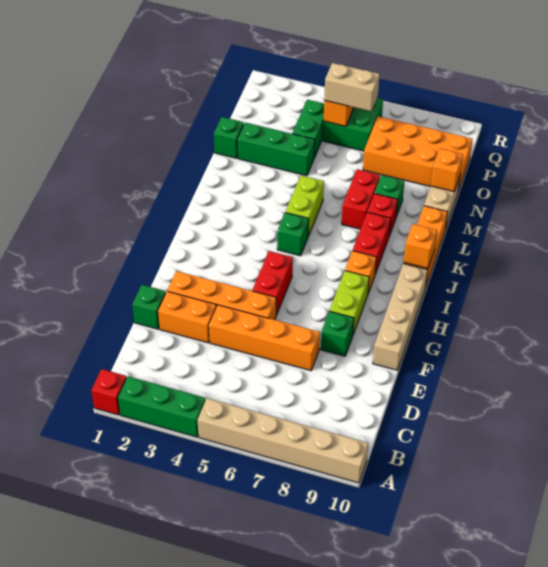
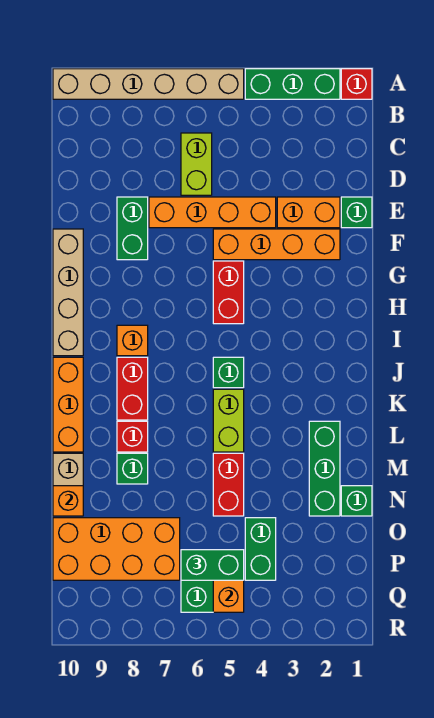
green brick F8 level 1 -> green brick E8:F8 level 1
lime brick G8:H8 level 1 -> lime brick C6:D6 level 1
orange brick J10 level 2 -> none
red brick L7:M7 level 1 -> red brick M5:N5 level 1
green brick N2:N4 level 1 -> green brick L2:N2 level 1
tan brick P5:P6 level 3 -> green brick P5:P6 level 3

